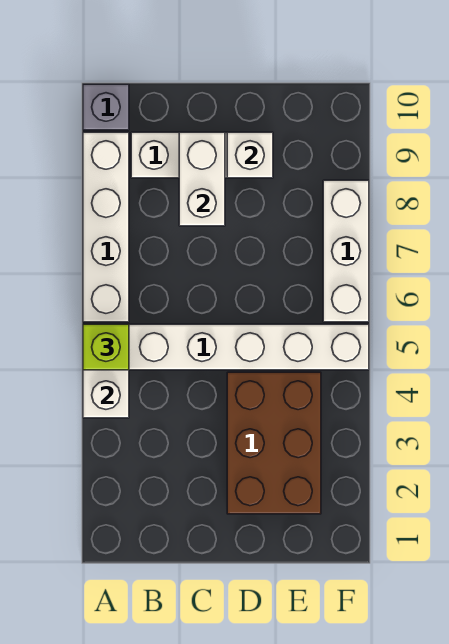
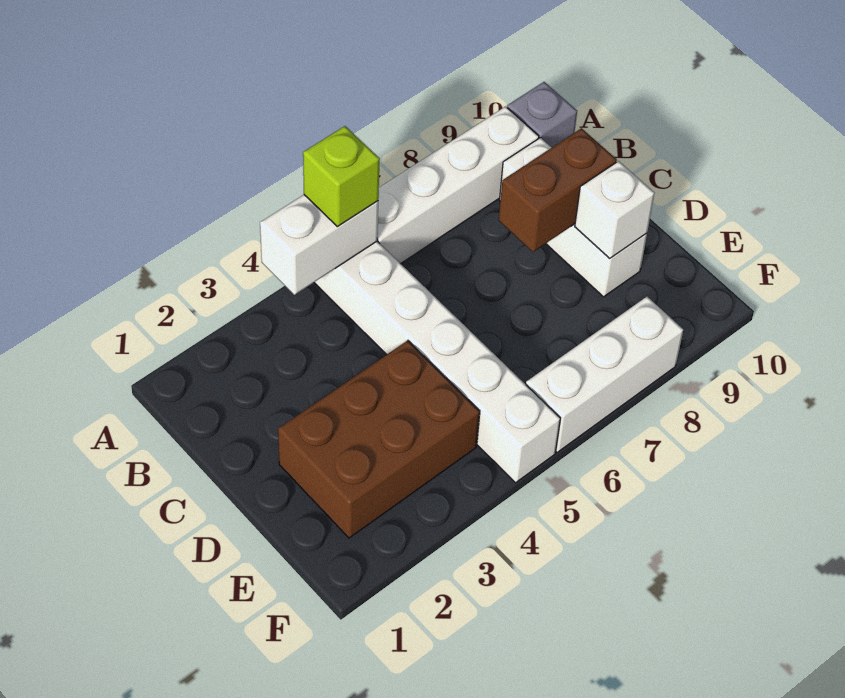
white brick C8:C9 level 2 -> brown brick C8:C9 level 2

